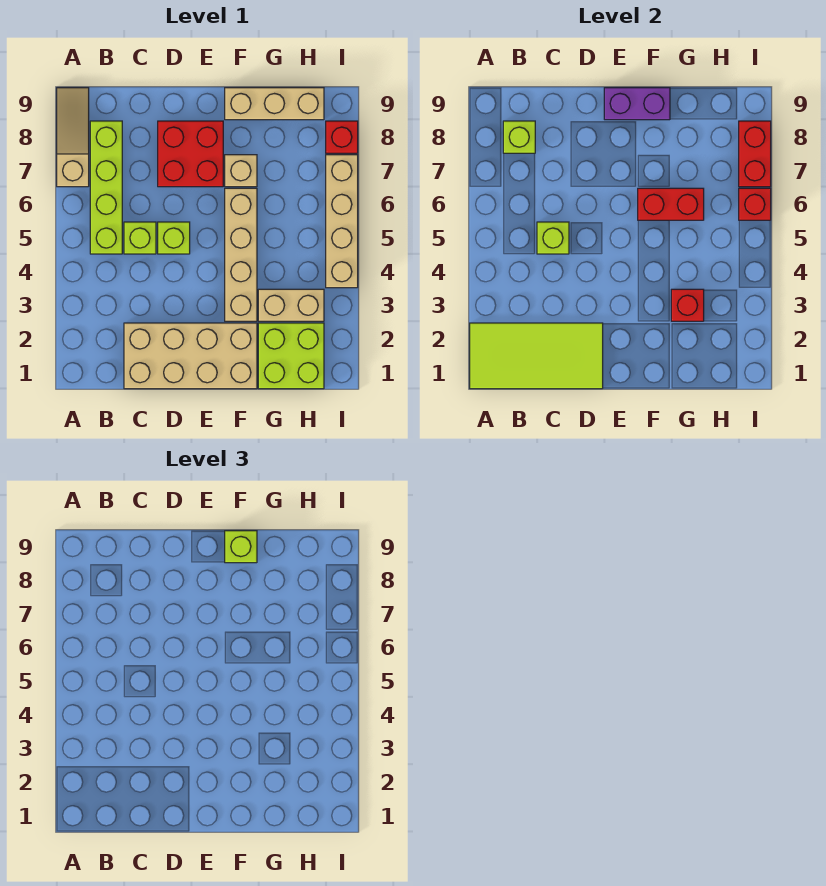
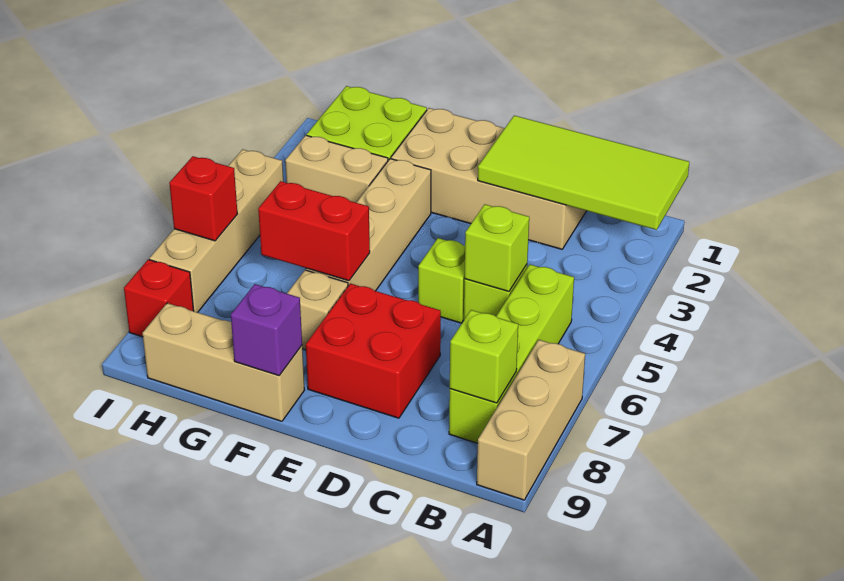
tan slope A7:A9 level 1 top 7 -> tan brick A7:A9 level 1
purple brick E9:F9 level 2 -> purple brick F9 level 2
lime brick F9 level 3 -> none
red brick G3 level 2 -> none
red brick I7:I8 level 2 -> none

